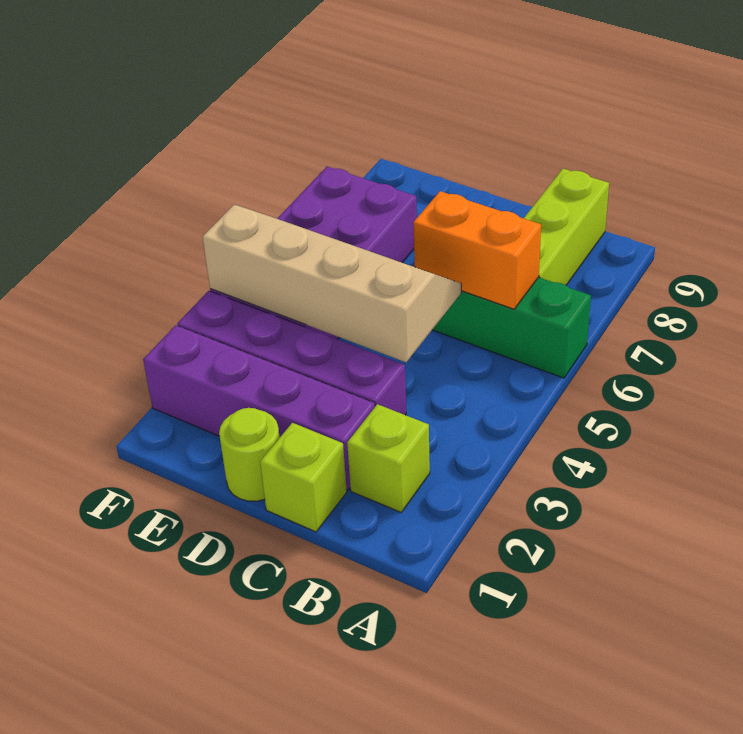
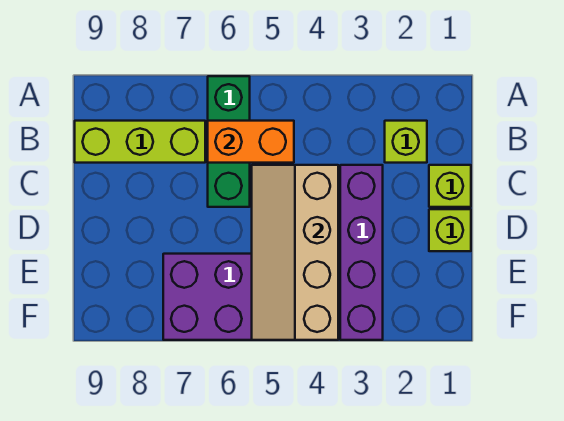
orange brick B6:C6 level 2 -> orange brick B5:B6 level 2
purple brick C2:F2 level 1 -> none
lime round brick D1 level 1 -> lime brick D1 level 1

